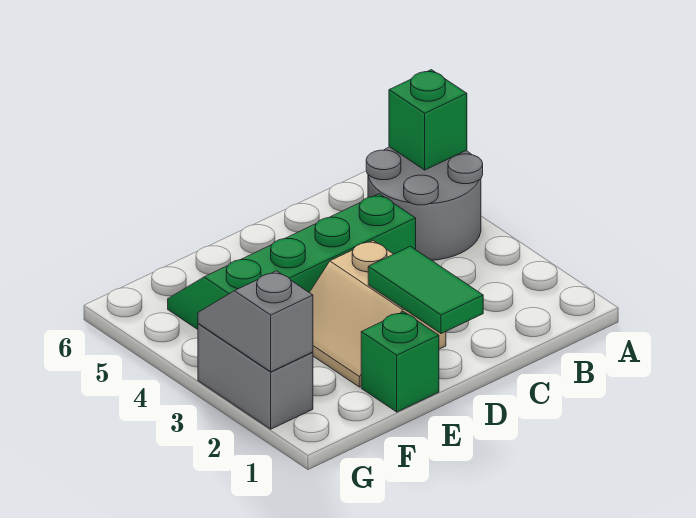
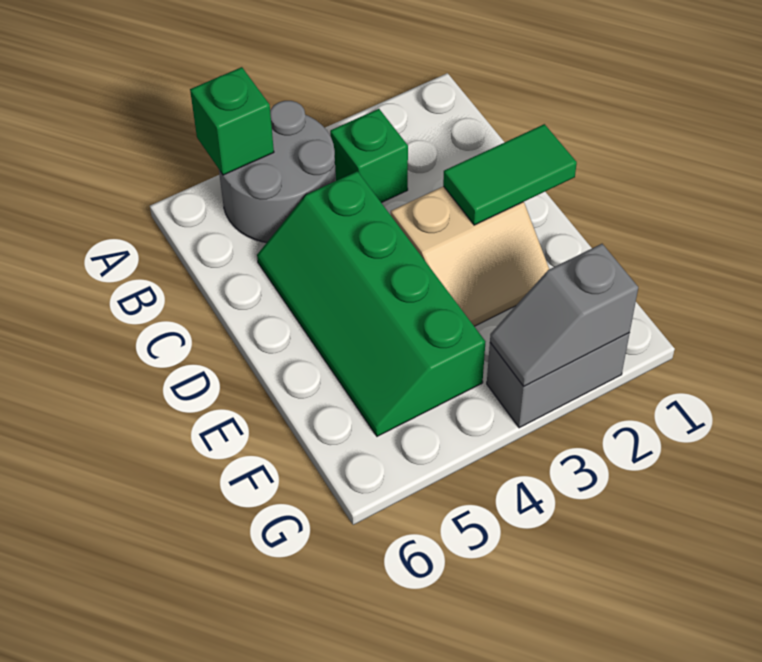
green brick E1 level 1 -> green brick B3 level 1

